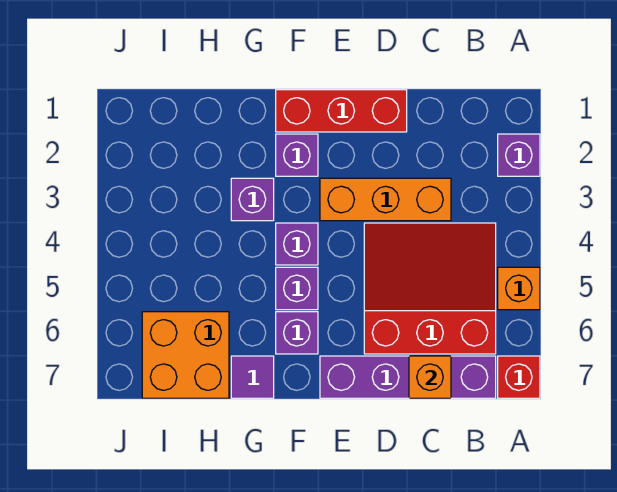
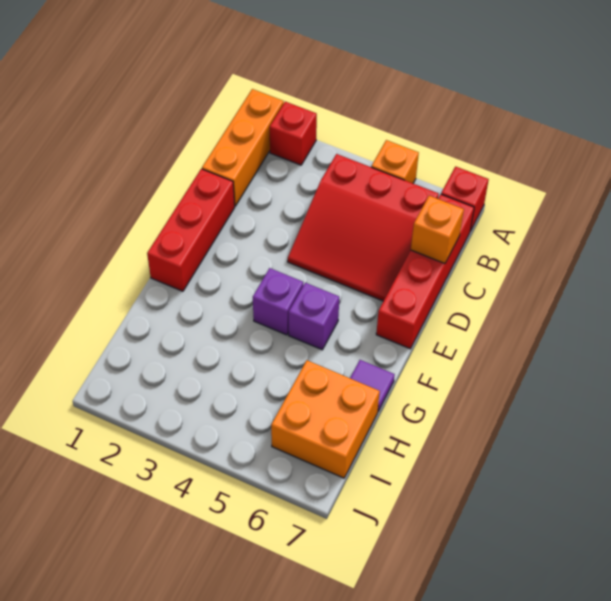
purple brick A2 level 1 -> red brick A2 level 1
red slope B4:D6 level 1 top 6 -> red slope B4:D6 level 1 top B
purple brick B7:E7 level 1 -> red brick B7:E7 level 1
orange brick C3:E3 level 1 -> orange brick A1:C1 level 1
purple brick F2 level 1 -> none
purple brick F6 level 1 -> none
purple brick G3 level 1 -> none

